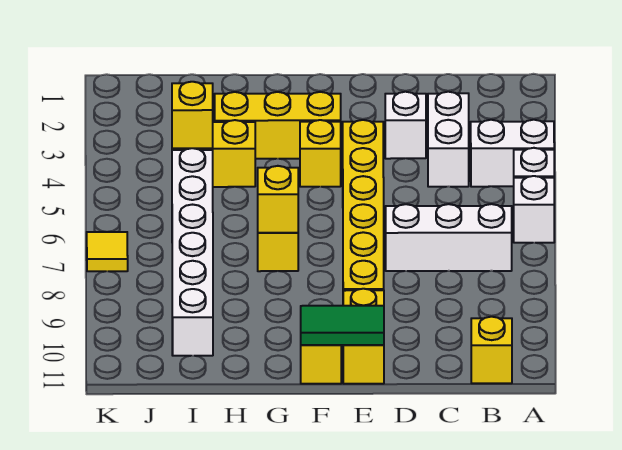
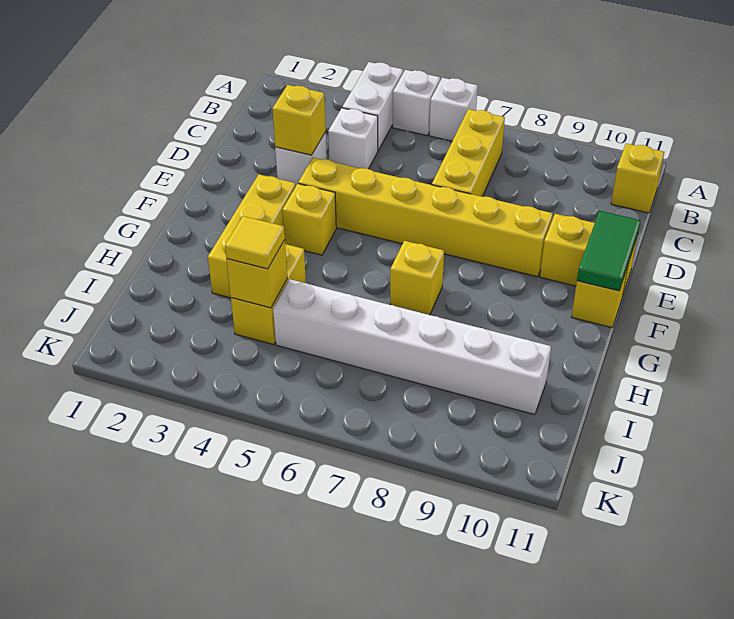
white brick B7:D7 level 1 -> yellow brick B7:D7 level 1
white brick C3:C4 level 1 -> white brick C4 level 1
yellow brick G7 level 2 -> yellow brick D3 level 2
yellow tile K7 level 1 -> yellow tile I4 level 3

